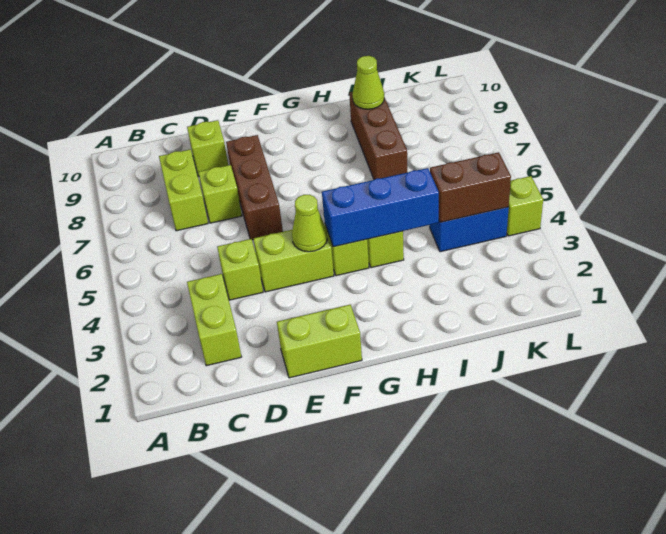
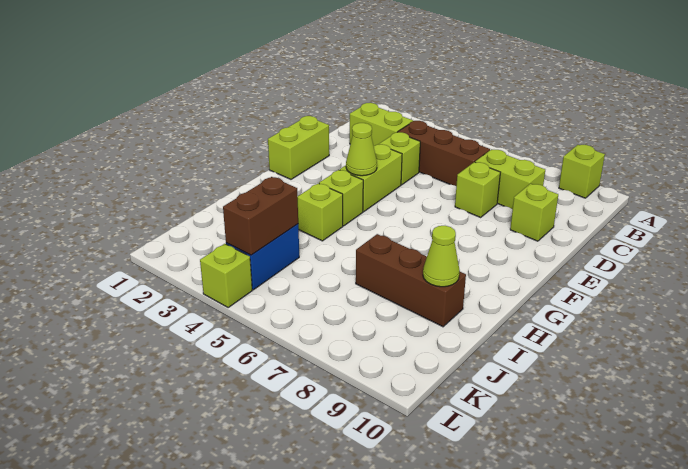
none -> lime brick A9 level 1
brown brick E6:E8 level 1 -> brown brick C4:C6 level 1
blue brick G4:I4 level 2 -> none

